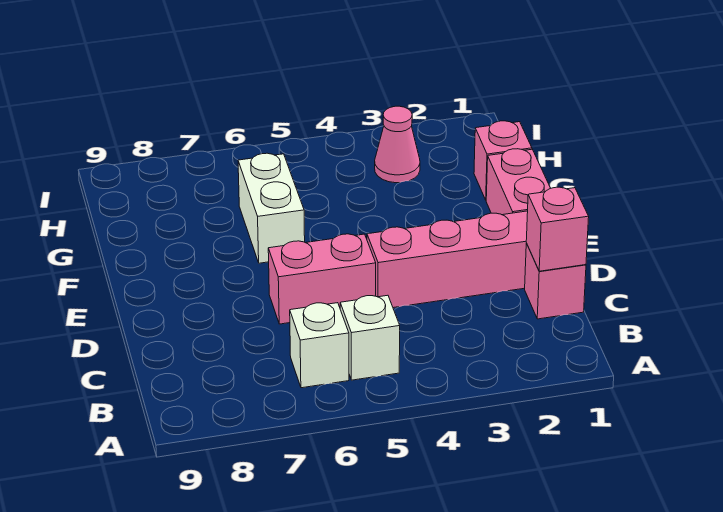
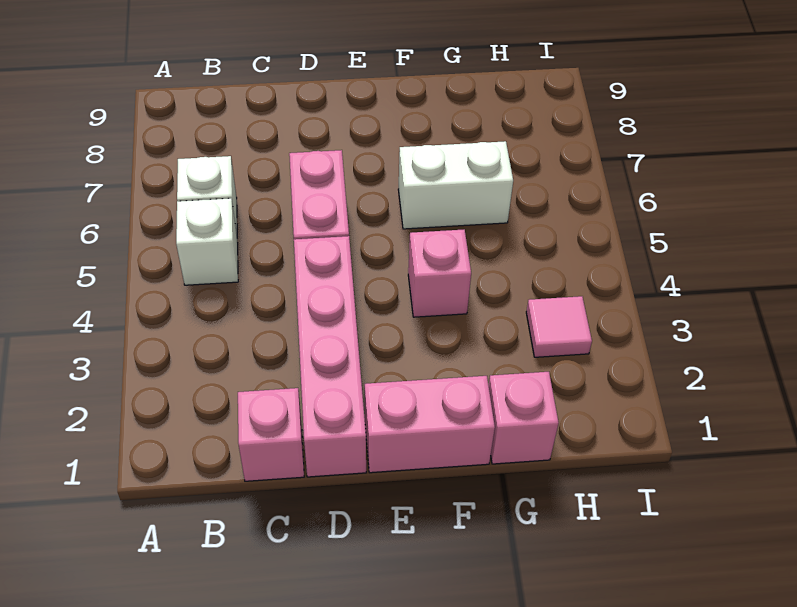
pink brick C1 level 2 -> pink brick F4 level 1
pink cone H3 level 1 -> pink tile H3 level 1

